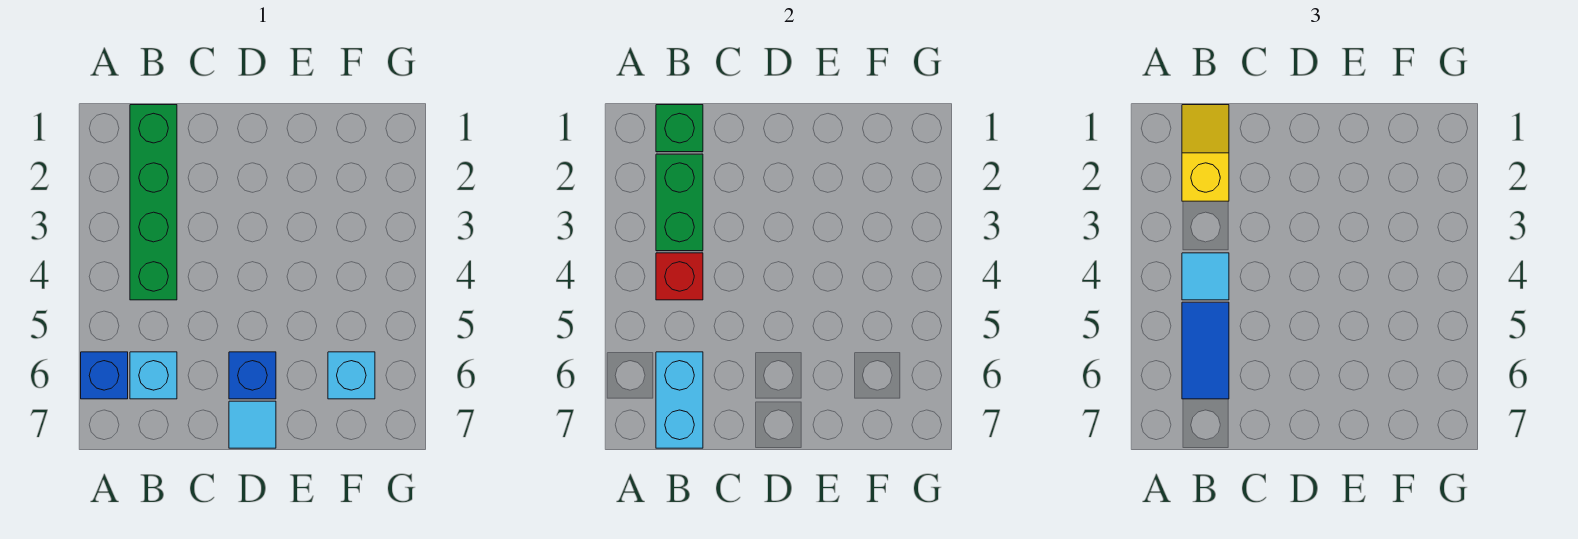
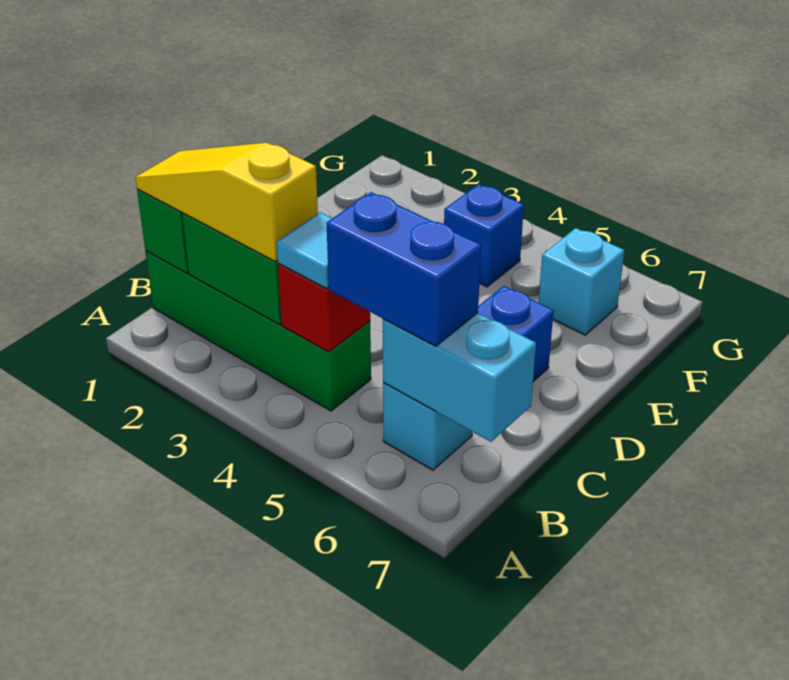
blue brick A6 level 1 -> blue brick F4 level 1
yellow slope B1:B2 level 3 top 2 -> yellow slope B1:B3 level 3 top 3
blue tile B5:B6 level 3 -> blue brick B5:B6 level 3
cyan tile D7 level 1 -> none

